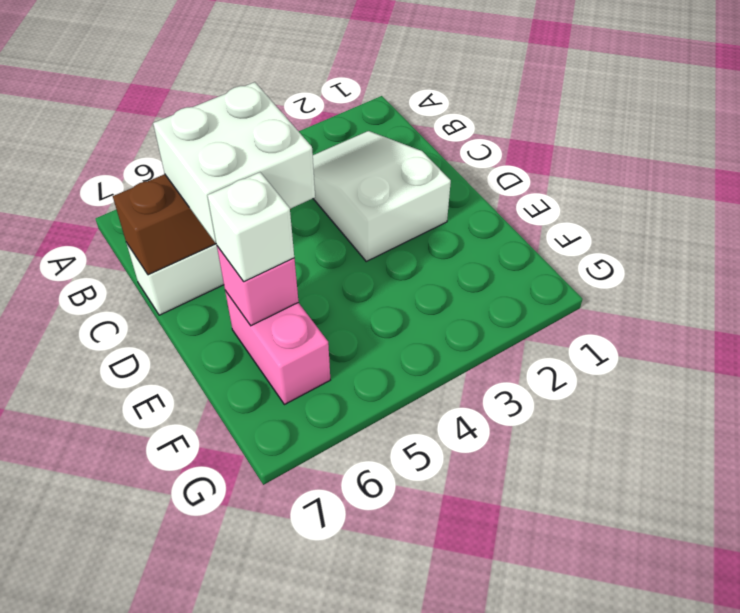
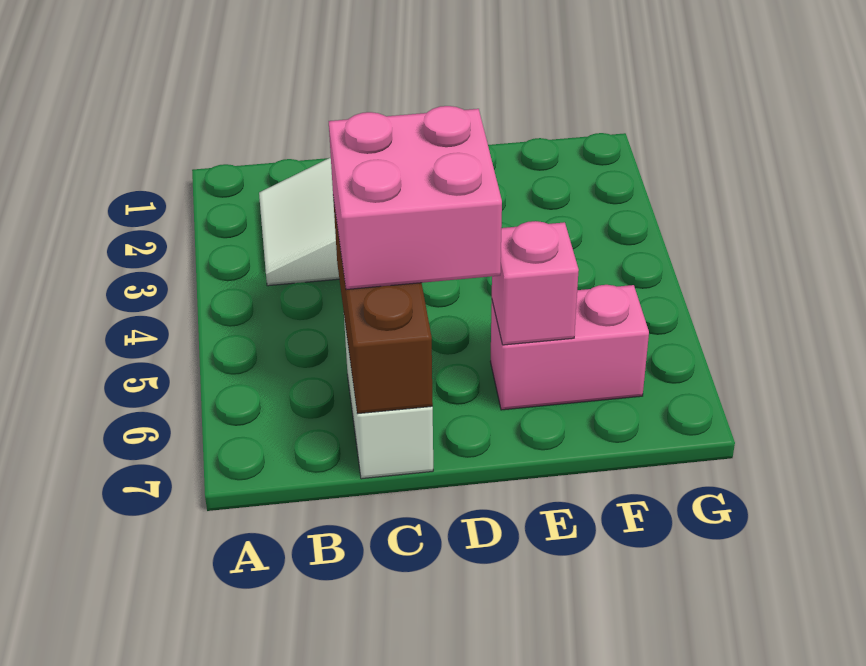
white brick C5:D6 level 3 -> pink brick C5:D6 level 3
white brick E6 level 3 -> none

